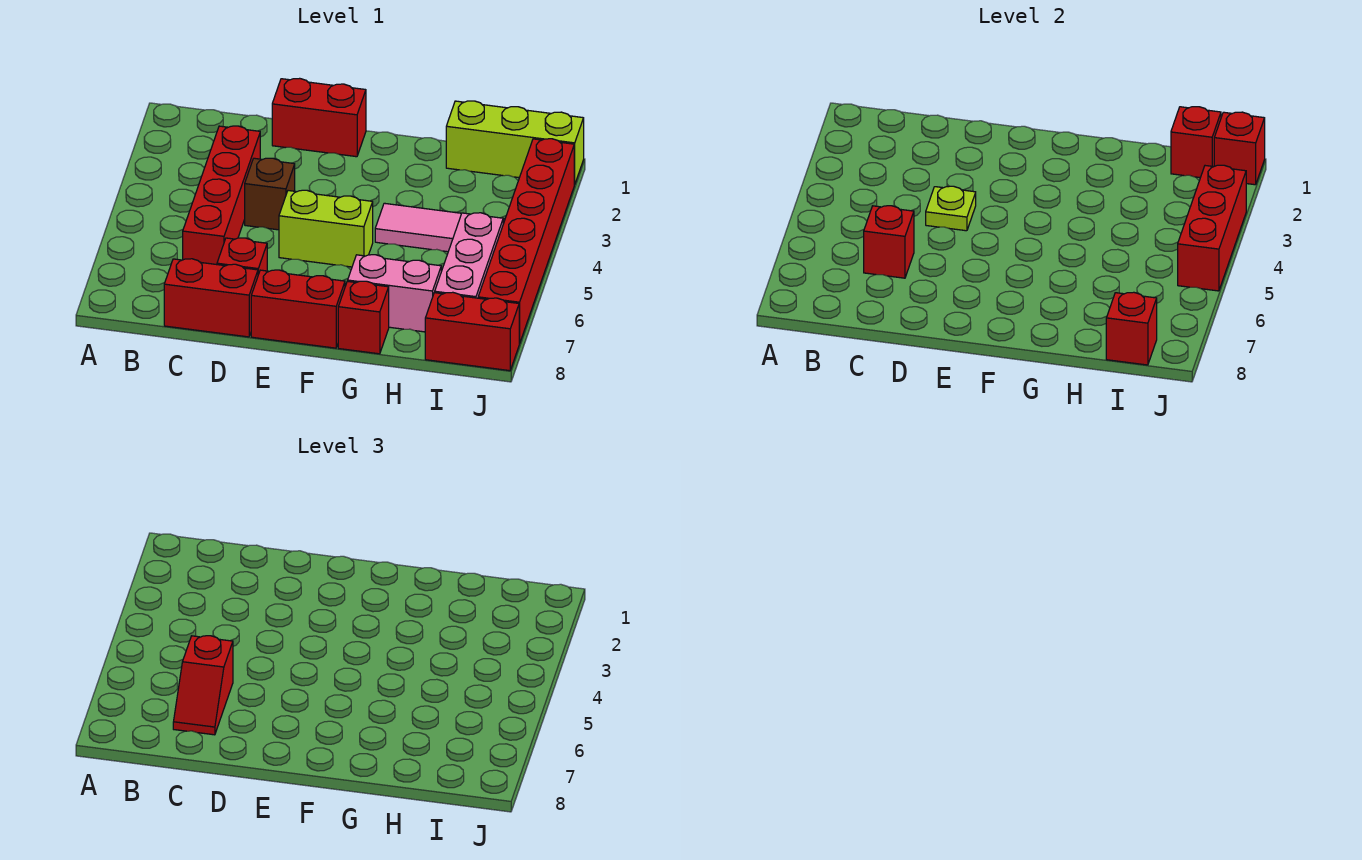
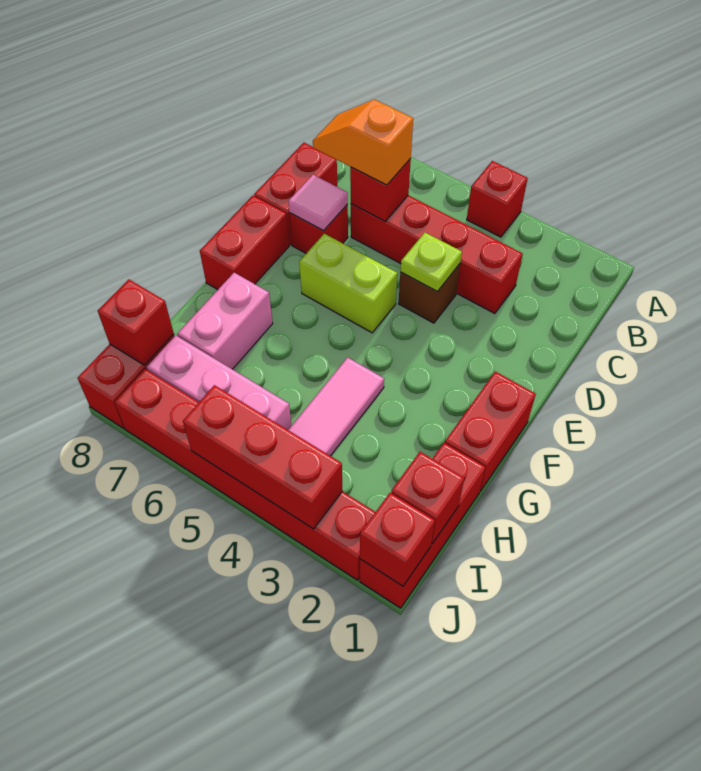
red slope C6:C7 level 3 top 6 -> orange slope C6:C7 level 3 top 6
red brick D1:E1 level 1 -> red brick F1:G1 level 1
none -> pink tile D7 level 2
lime brick E5:F5 level 1 -> lime brick E5:E6 level 1
red brick G8 level 1 -> red brick A4 level 1
lime brick H1:J1 level 1 -> red brick H1:J1 level 1

